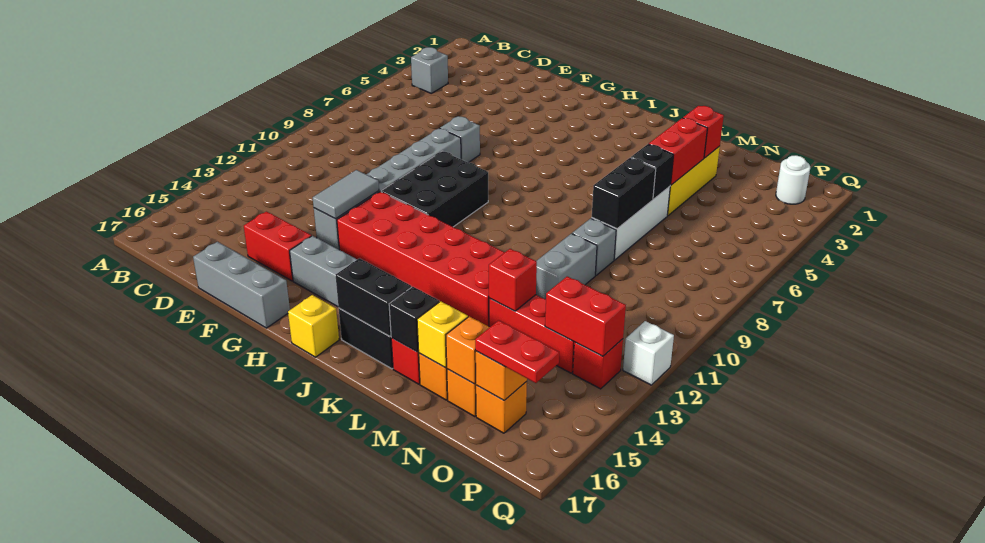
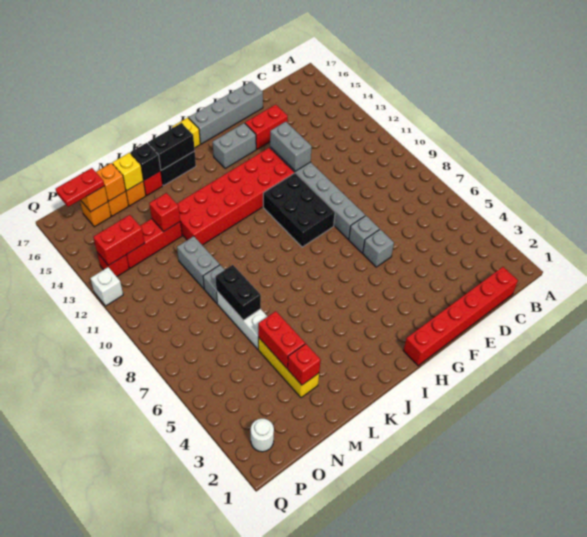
grey brick B4 level 1 -> grey brick F6 level 1
none -> red brick C1:H1 level 1
grey brick E17:G17 level 1 -> grey brick E17:H17 level 1
grey tile F12:F13 level 2 -> grey brick F12:F13 level 2
black brick M6 level 2 -> none

